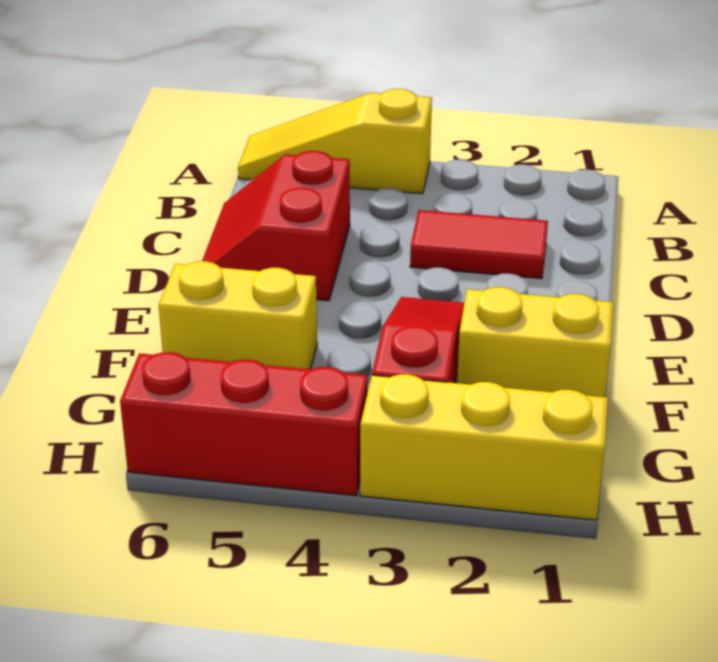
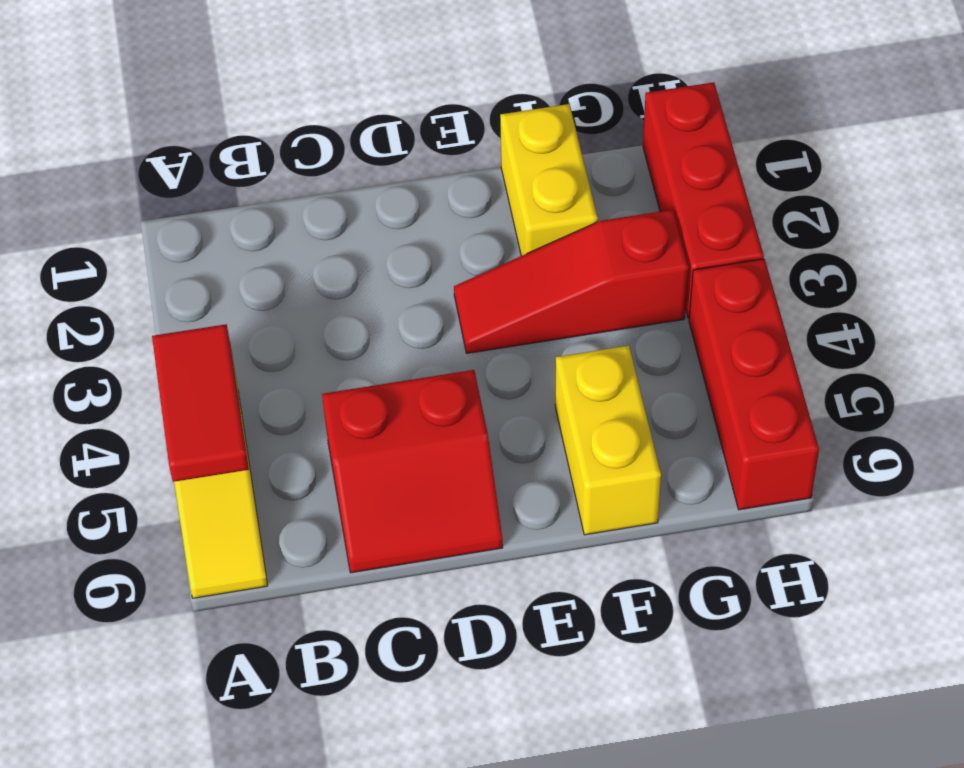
red tile C2:C3 level 1 -> red tile A4:A5 level 2
yellow brick H1:H3 level 1 -> red brick H1:H3 level 1

